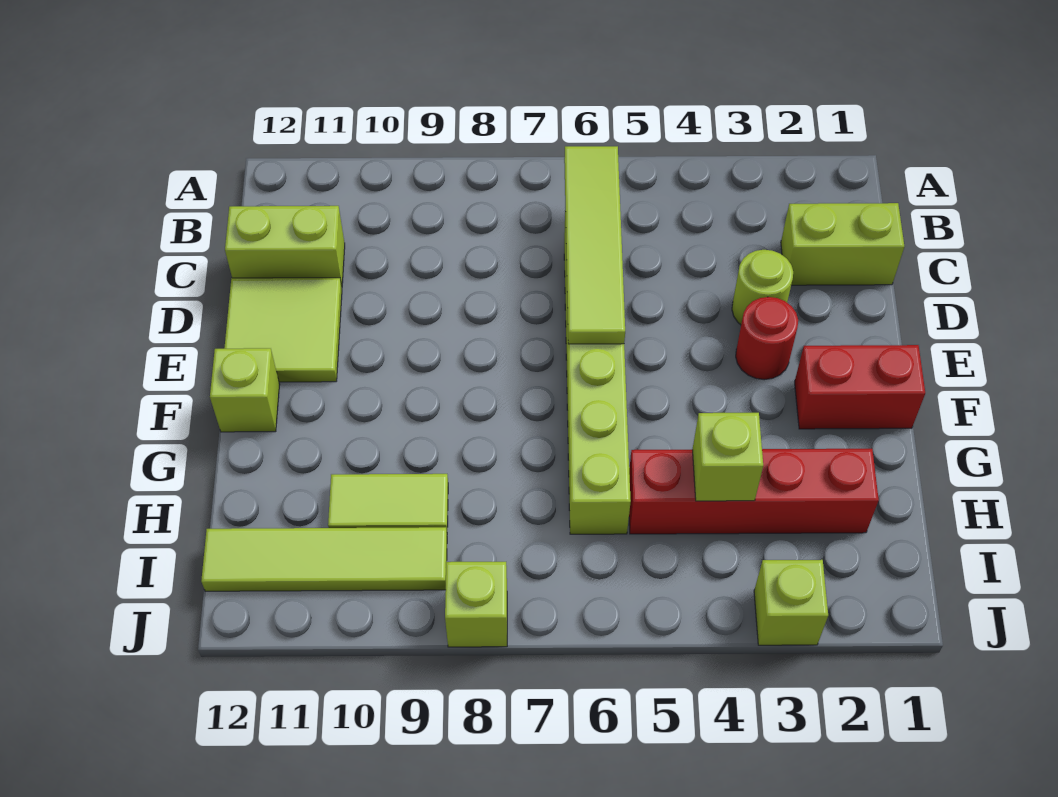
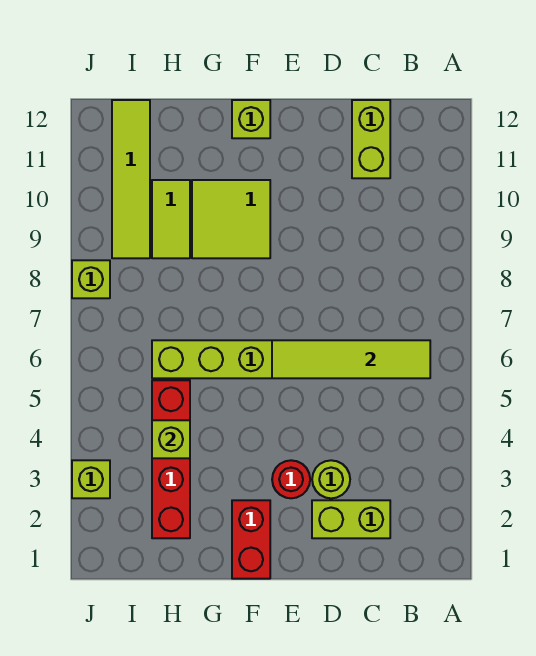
lime brick C1:C2 level 1 -> lime brick C2:D2 level 1
lime tile D11:E12 level 1 -> lime tile F9:G10 level 1

